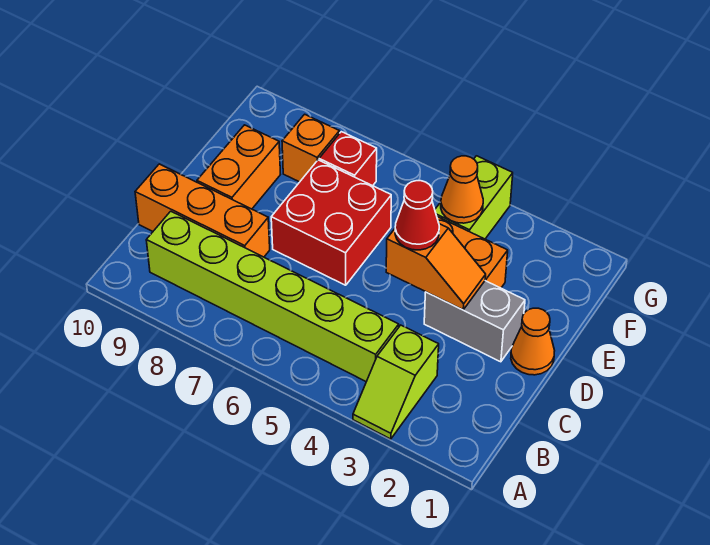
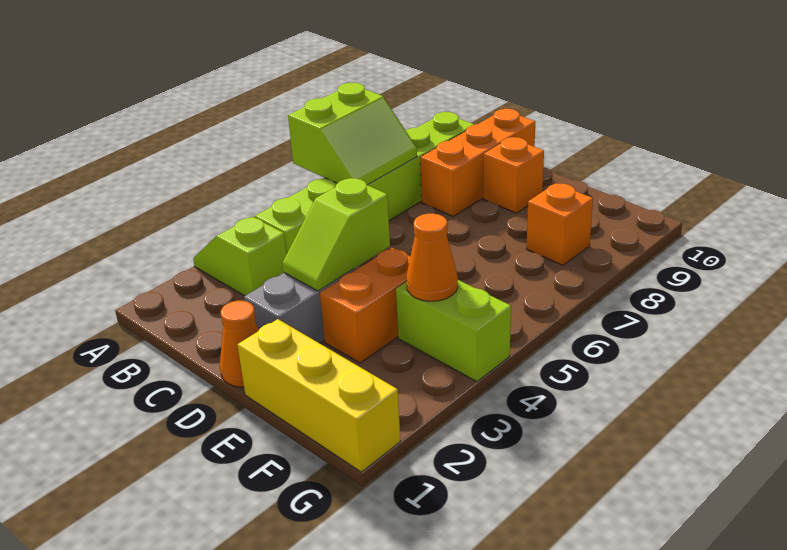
none -> lime slope A6:B7 level 2 top A
orange slope D3:D4 level 2 top 4 -> lime slope D3:D4 level 2 top 4
red cone D4 level 3 -> none
red brick D6:E7 level 1 -> none
orange brick D9:E9 level 1 -> orange brick D9 level 1
none -> yellow brick E1:G1 level 1
red brick F7 level 1 -> none

